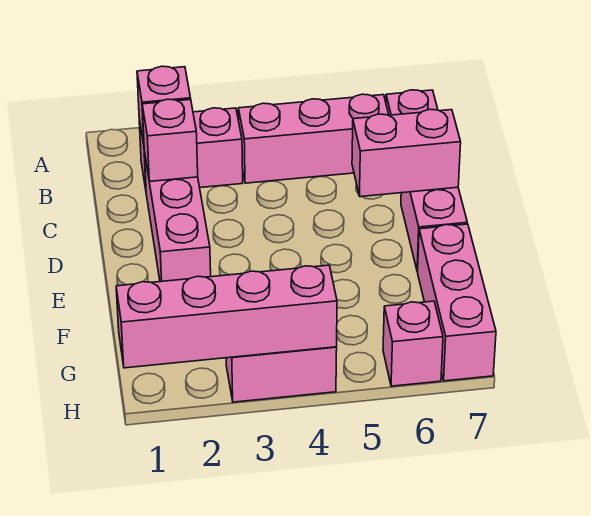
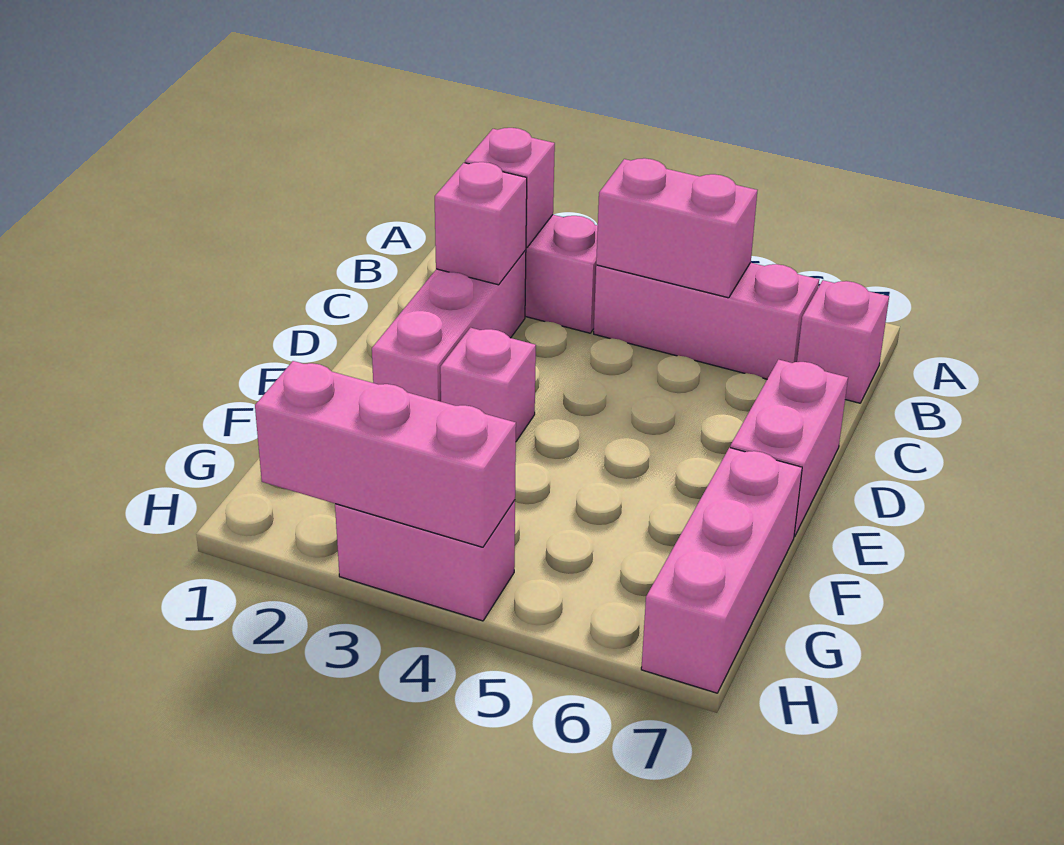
pink brick D6:D7 level 2 -> pink brick B4:B5 level 2
pink brick H1:H4 level 2 -> pink brick H2:H4 level 2
pink brick H6 level 1 -> pink brick E3 level 1

